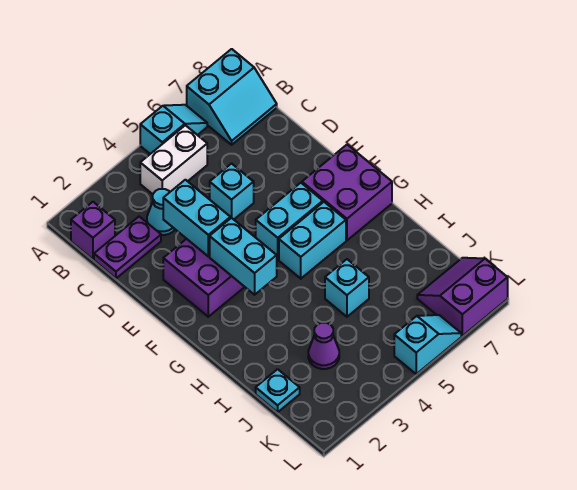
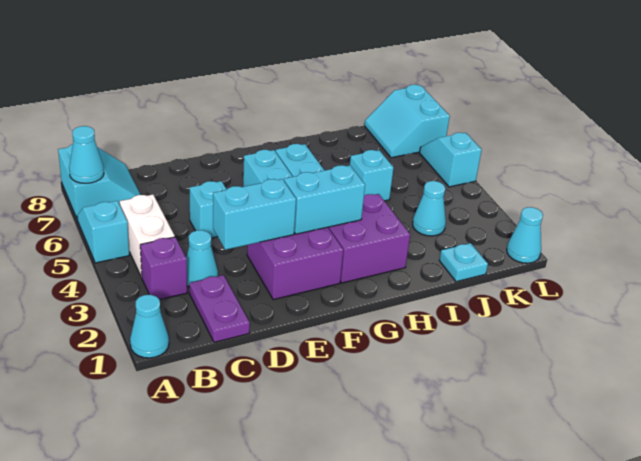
none -> cyan cone A1 level 1
none -> cyan cone A7 level 2
purple brick B1 level 1 -> purple brick B3 level 1
purple brick F7:G8 level 1 -> purple brick G2:H3 level 1
purple cone J3 level 1 -> cyan cone J3 level 1
purple slope K7:L8 level 1 top L -> cyan slope K7:L8 level 1 top L
none -> cyan cone L1 level 1

